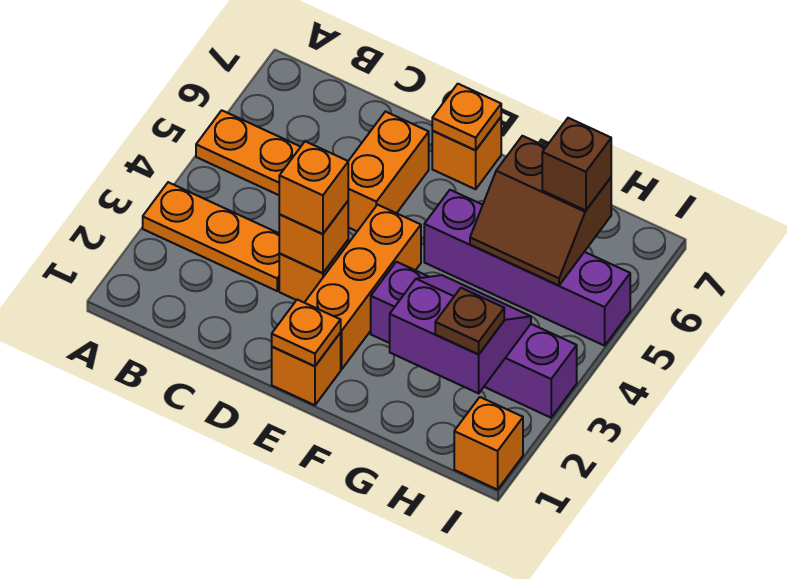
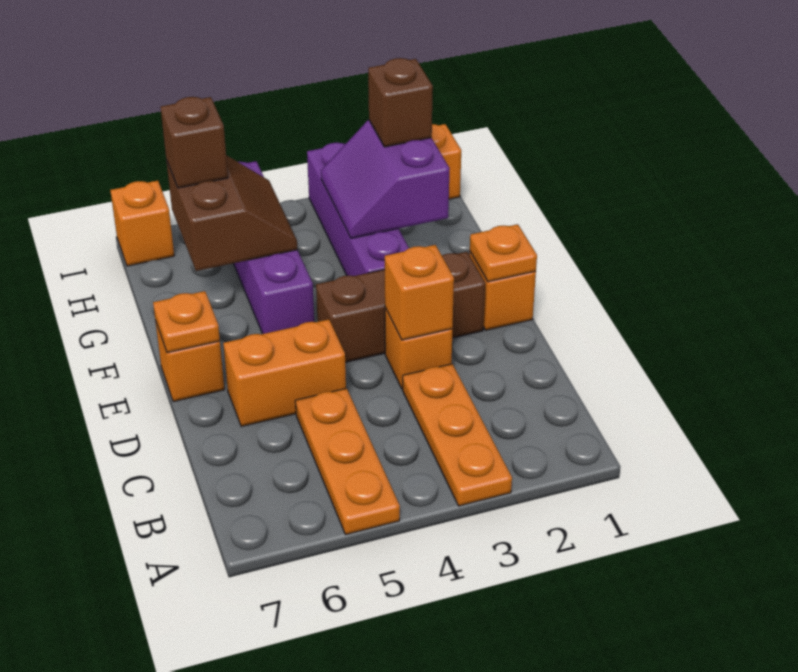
orange brick D3 level 3 -> orange brick I7 level 1
orange brick E2:E4 level 1 -> brown brick E2:E4 level 1
brown plate H2 level 3 -> brown brick H2 level 3

